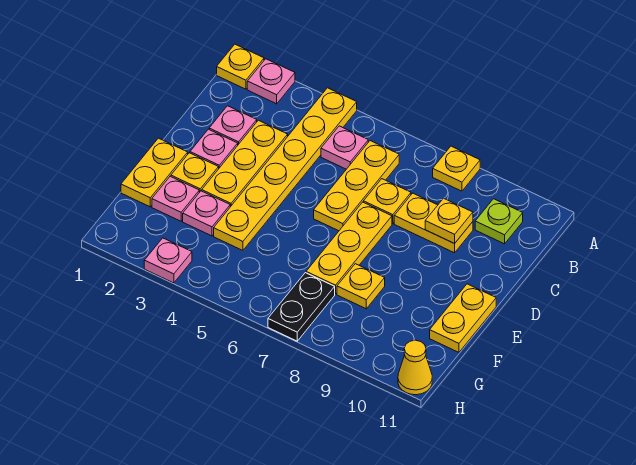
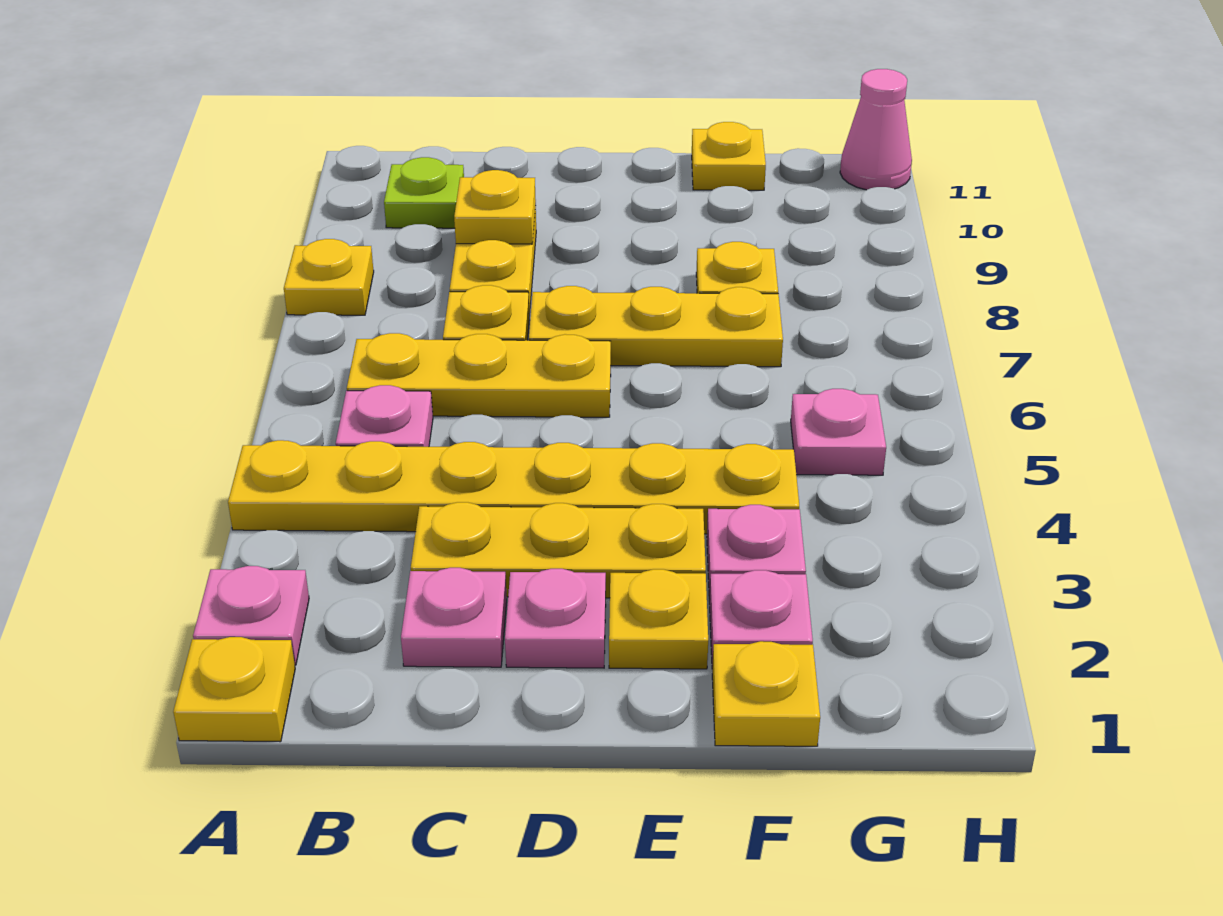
yellow plate E1:F1 level 1 -> yellow plate F1 level 1
yellow plate E11:F11 level 1 -> yellow plate F11 level 1
black plate G7:H7 level 1 -> none
pink plate H3 level 1 -> pink plate G5 level 1
yellow cone H11 level 1 -> pink cone H11 level 1

